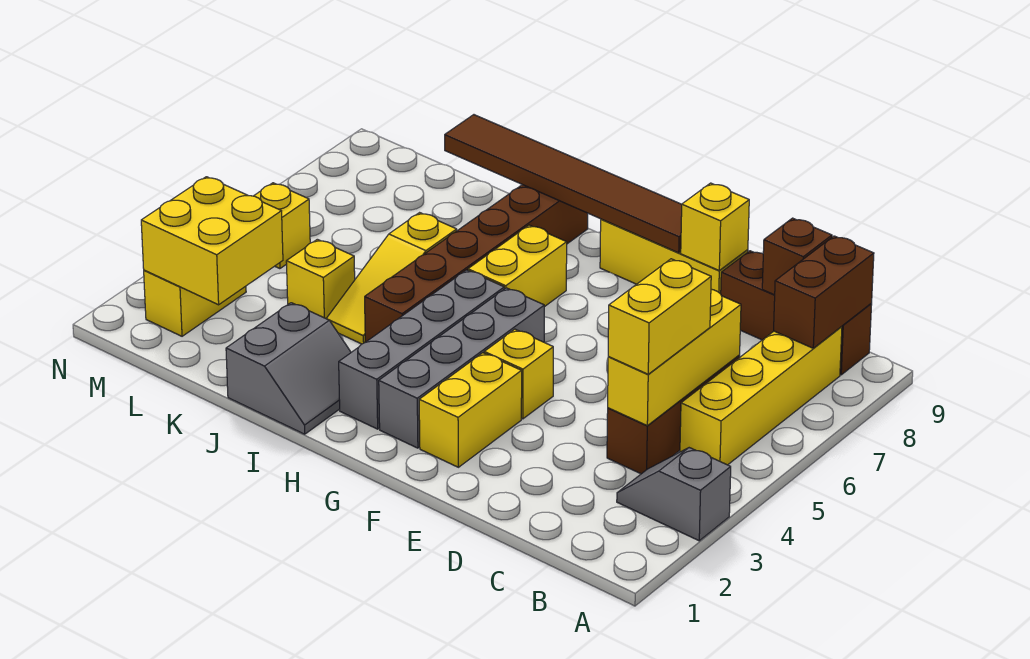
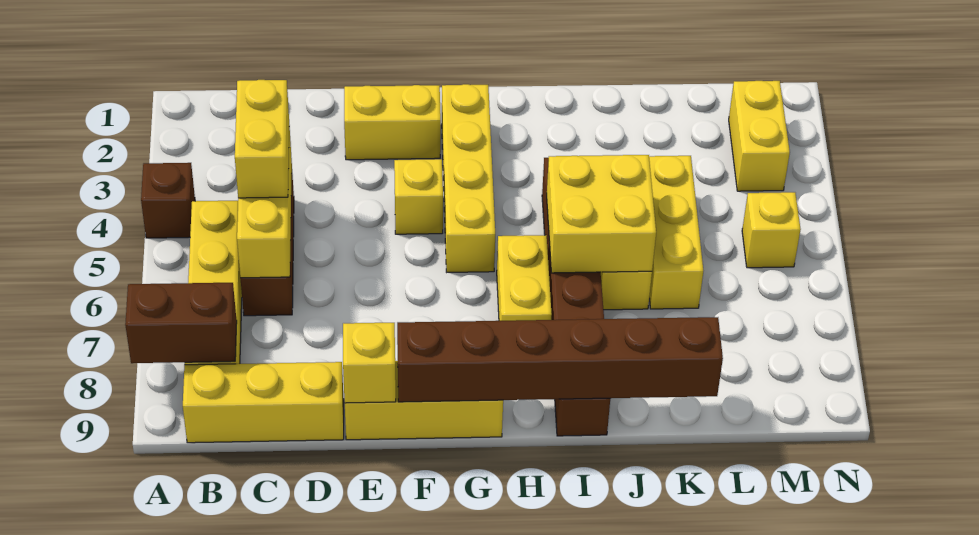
grey slope A3:B3 level 1 top A -> none
brown brick B8:B9 level 2 -> brown brick A8:B8 level 2
brown brick B9:D9 level 1 -> yellow brick B9:D9 level 1
brown brick C9 level 2 -> brown brick A4 level 1
yellow brick F2:F3 level 1 -> yellow brick E2:F2 level 1
brown tile F9:K9 level 2 -> brown brick F9:K9 level 2
grey brick G2:G5 level 1 -> yellow brick G2:G5 level 1
grey brick H2:H5 level 1 -> none
grey slope I1:J2 level 1 top J -> none
yellow brick K4 level 1 -> yellow brick K4:K6 level 1
yellow brick L2:M3 level 2 -> yellow brick I5:J6 level 2

